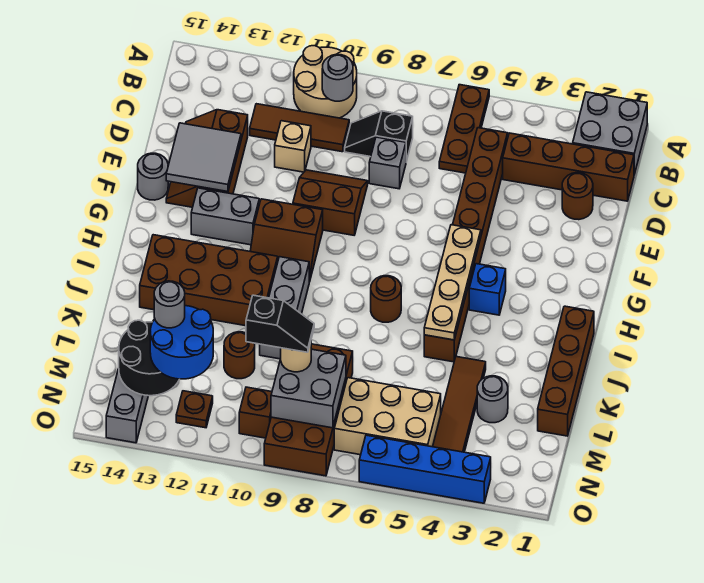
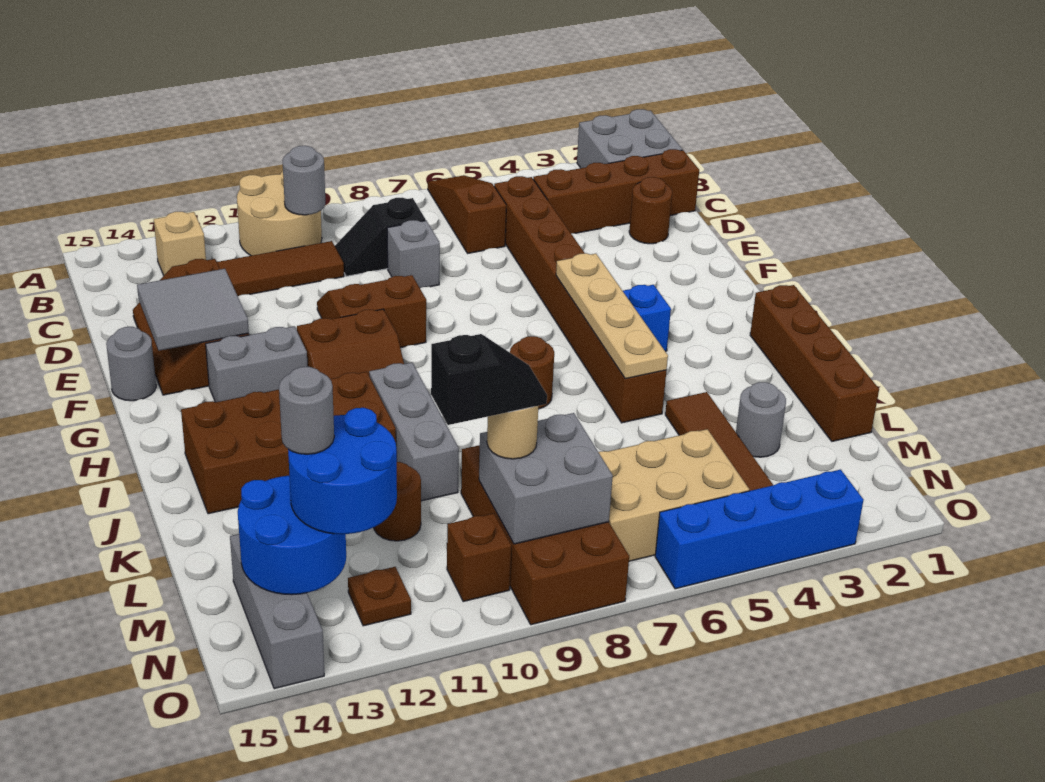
brown plate A6:C6 level 1 -> brown slope A6:C6 level 1 top C
tan brick D11 level 1 -> tan brick B13 level 1
black round brick M13:N14 level 2 -> blue round brick M13:N14 level 2

